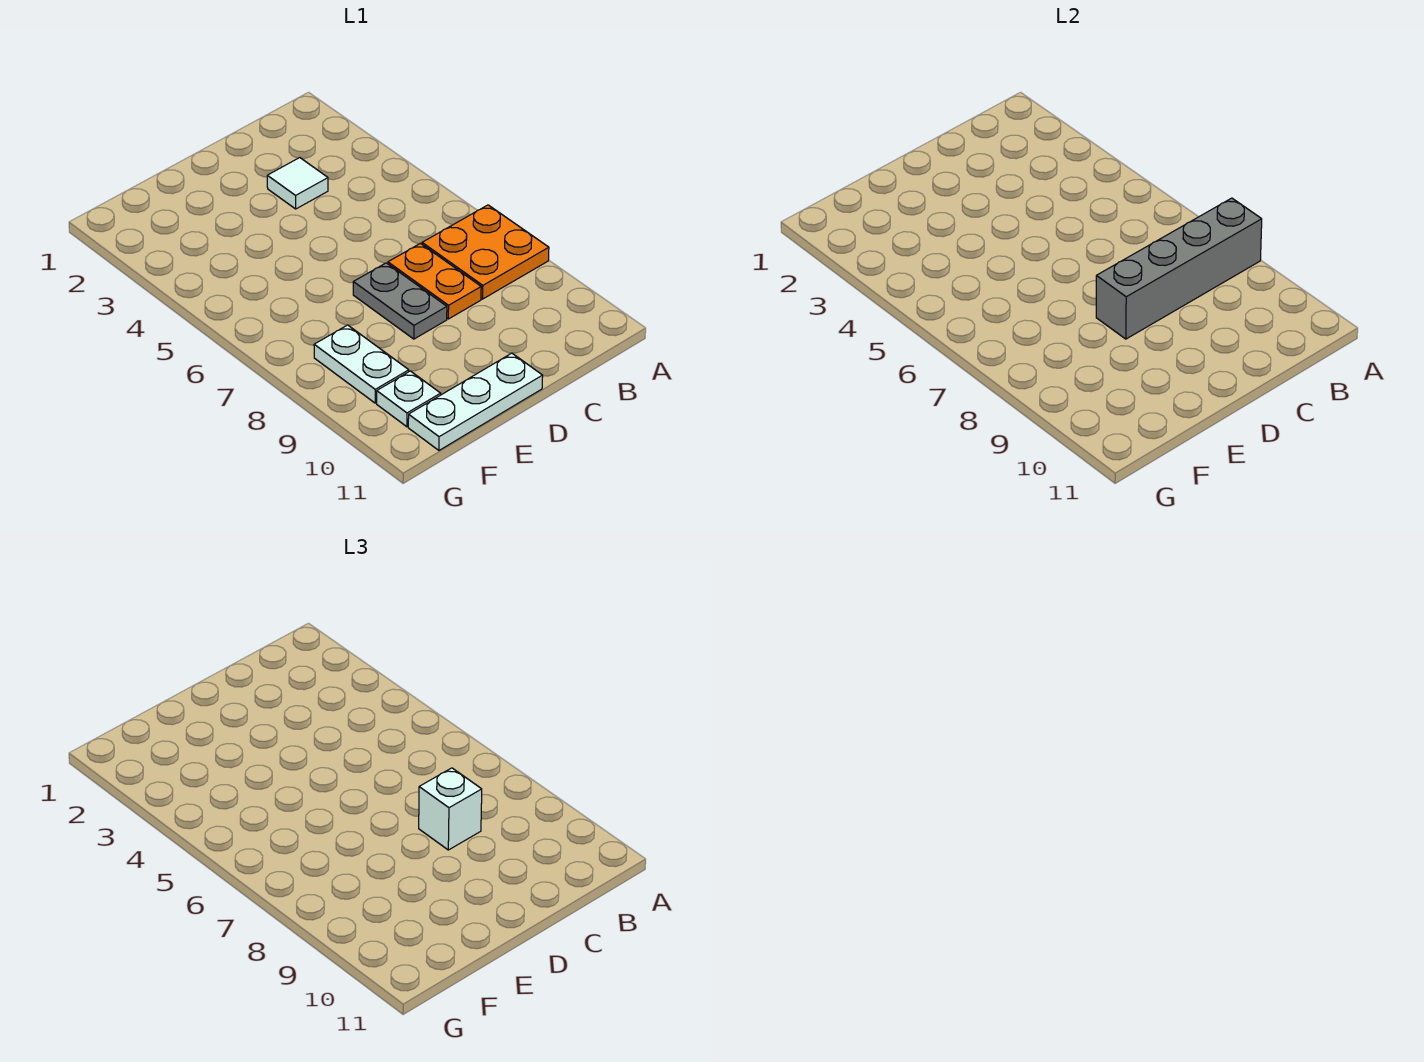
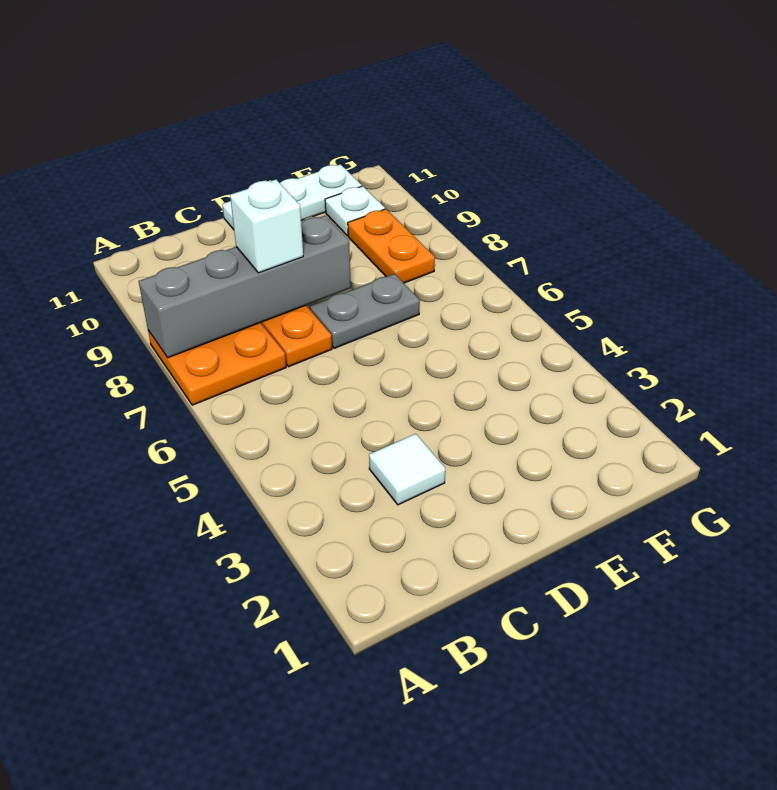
grey plate D7:D8 level 1 -> grey plate D7:E7 level 1
white plate F8:F9 level 1 -> orange plate F8:F9 level 1

